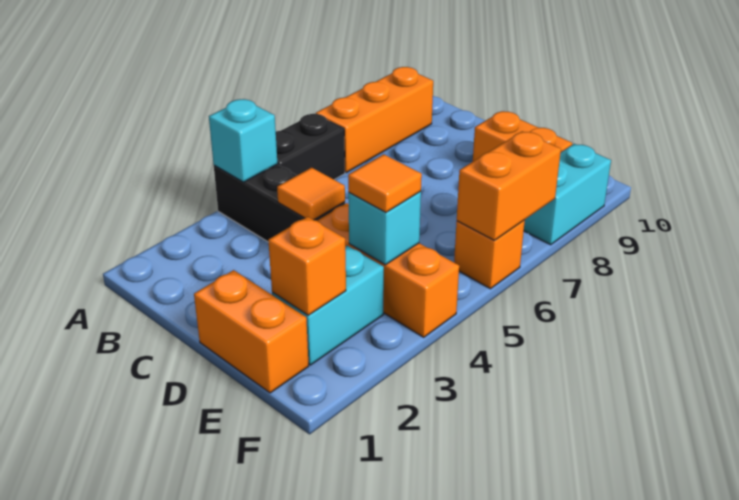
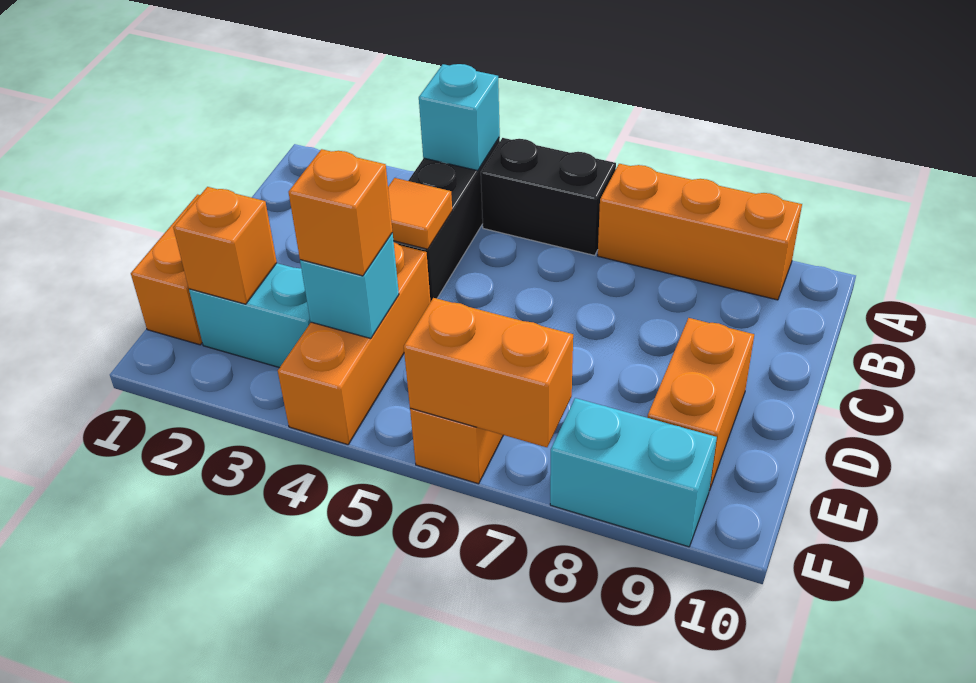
orange tile E4 level 3 -> orange brick E4 level 3

